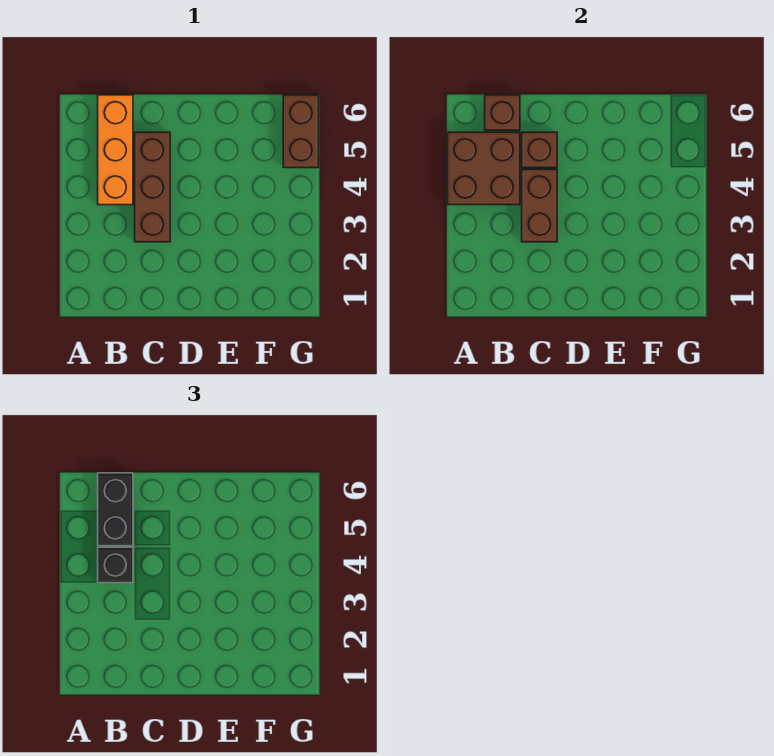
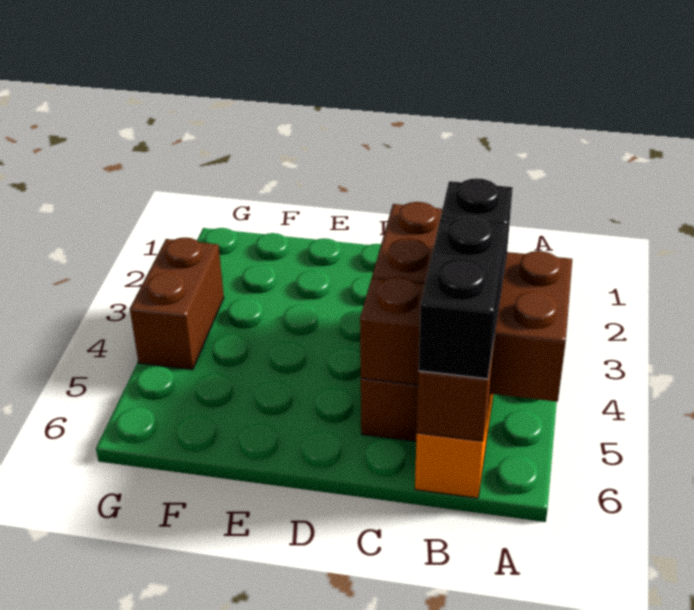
brown brick G5:G6 level 1 -> brown brick G3:G4 level 1

